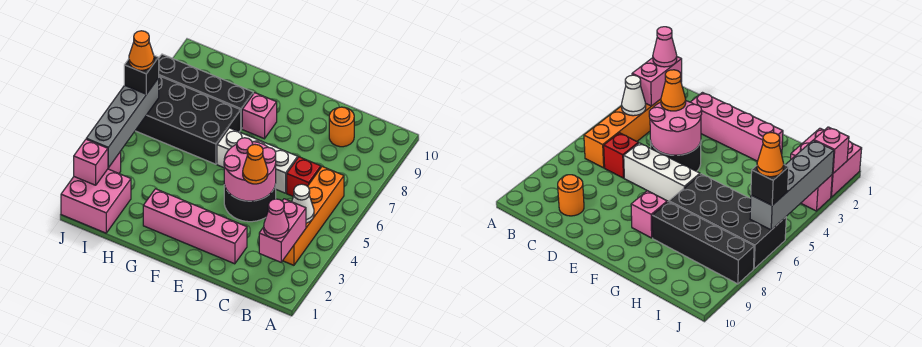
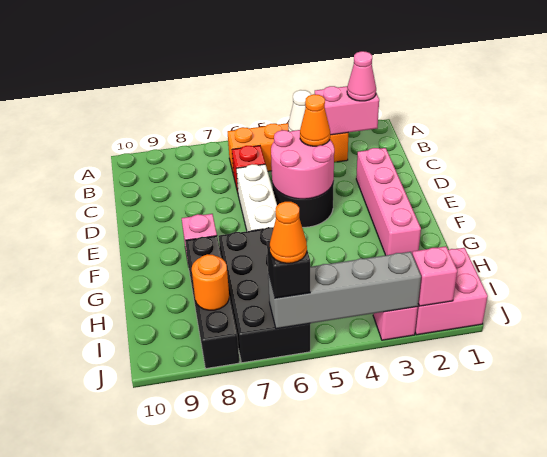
orange round brick C9 level 1 -> orange round brick I8 level 2

